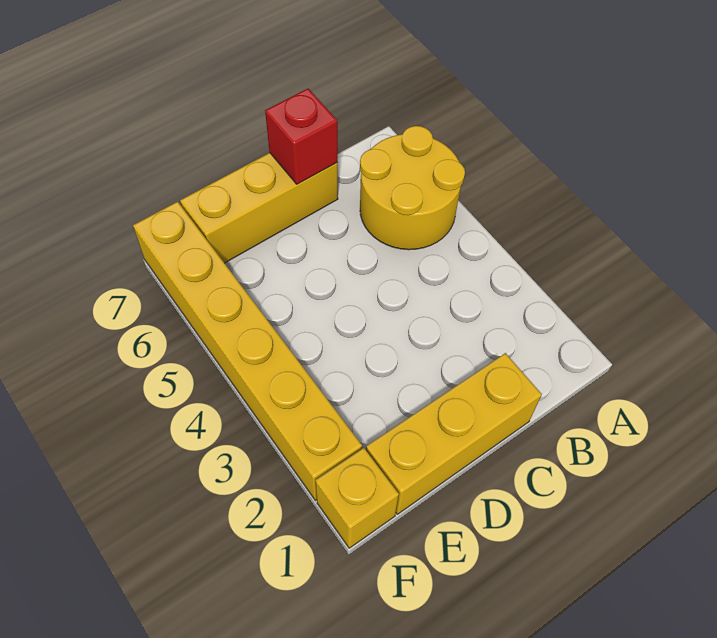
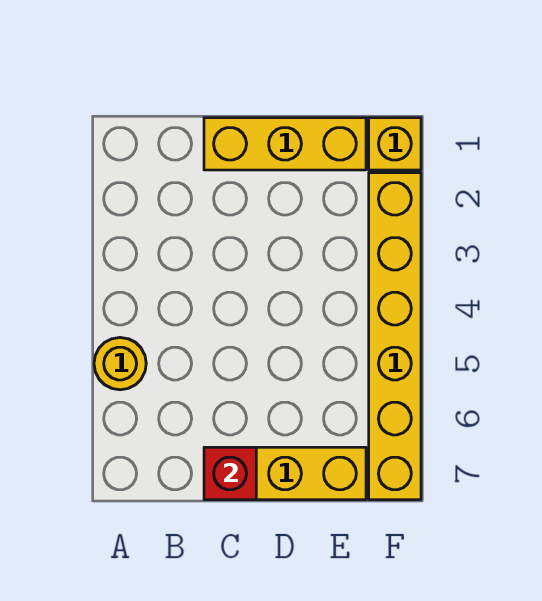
yellow round brick A5:B6 level 1 -> yellow round brick A5 level 1

